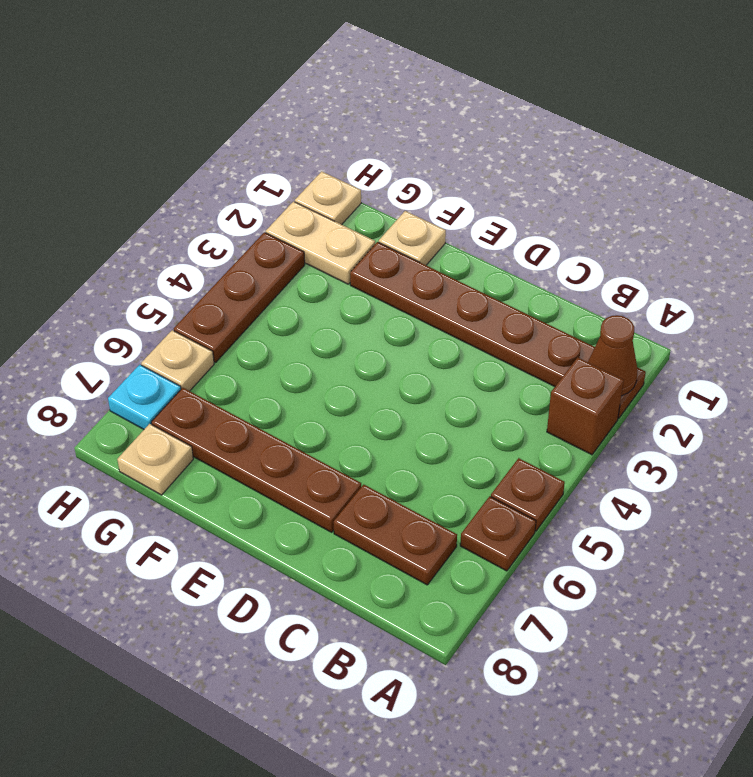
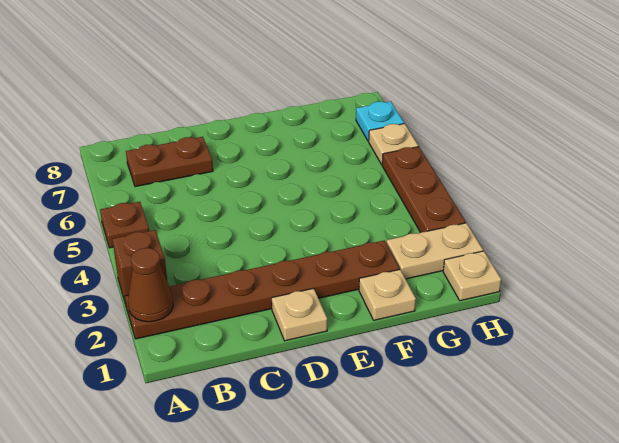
brown plate A6 level 1 -> none
brown plate D7:G7 level 1 -> none
tan plate G8 level 1 -> tan plate D1 level 1

